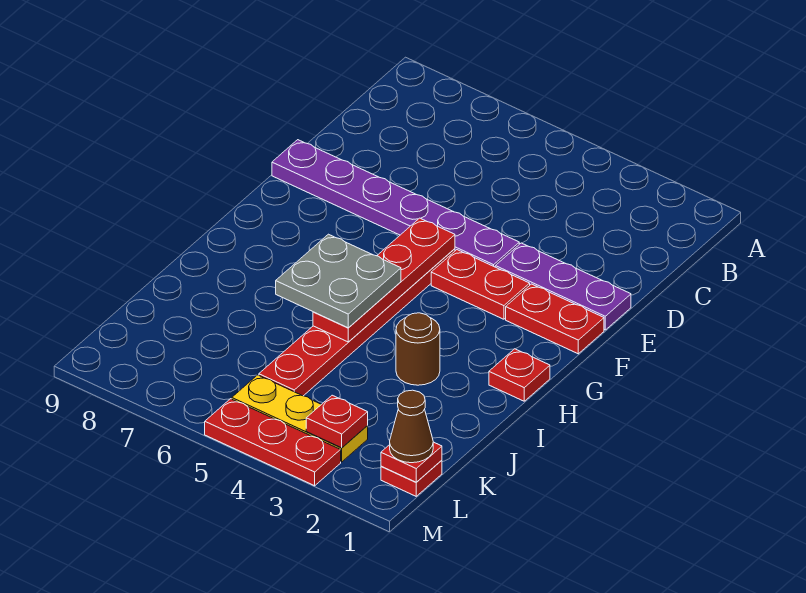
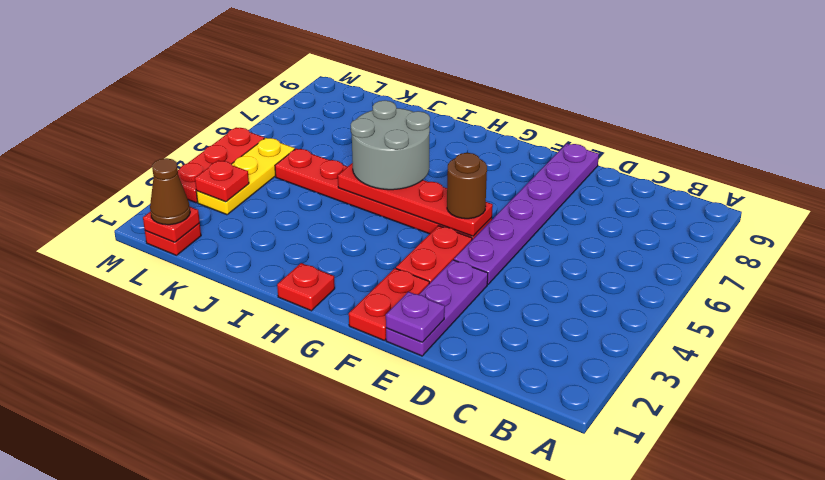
none -> purple plate E1 level 2
grey plate H5:I6 level 3 -> grey round brick H5:I6 level 3
brown round brick I3 level 1 -> brown round brick F5 level 3

